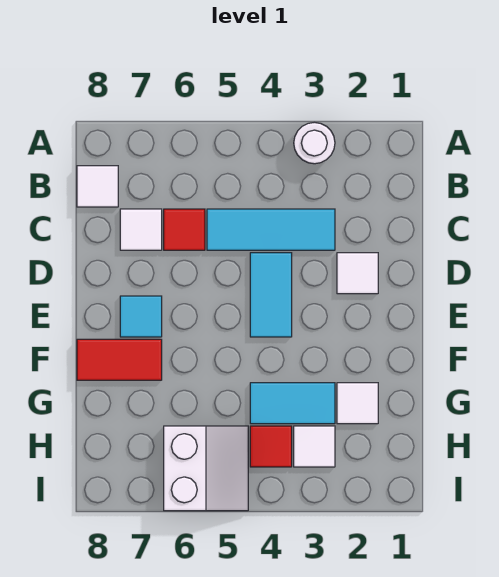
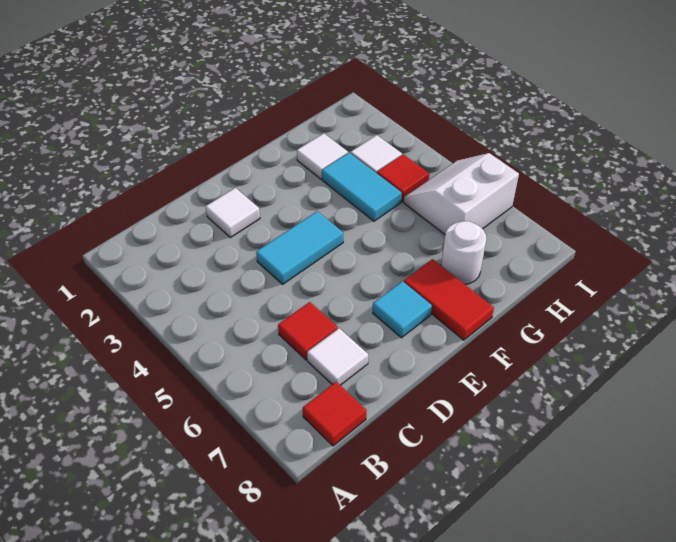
white round brick A3 level 1 -> white round brick G7 level 1
white tile B8 level 1 -> red tile B8 level 1
cyan tile C3:C5 level 1 -> none

